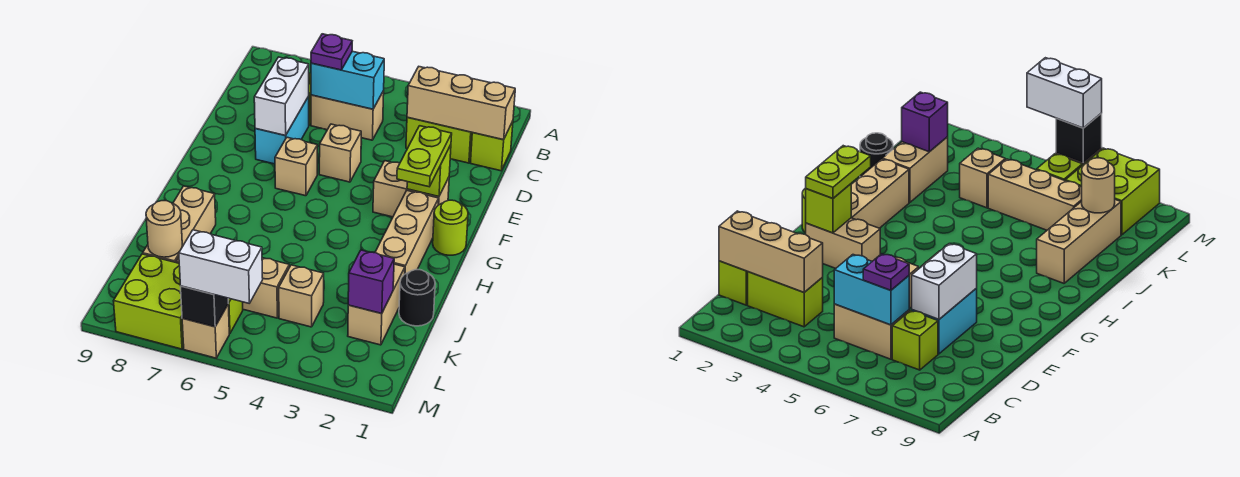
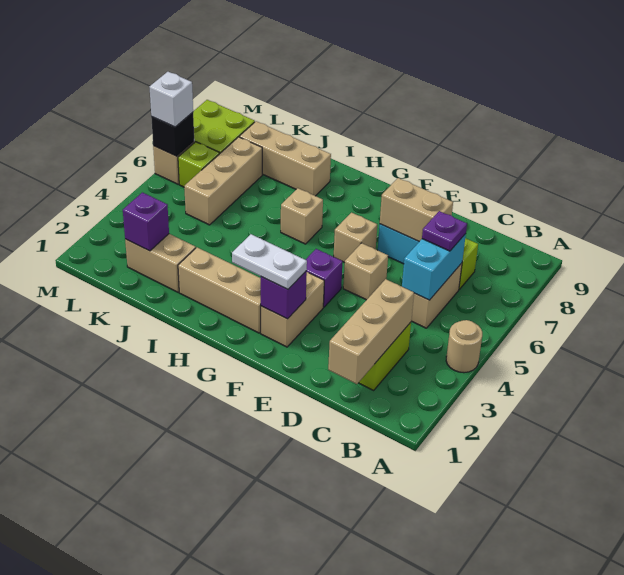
lime brick C1 level 1 -> none
white brick D7:E7 level 2 -> tan brick D7:E7 level 2
lime brick F2 level 2 -> purple brick F2 level 2
lime plate F2:G2 level 3 -> white plate F2:G2 level 3
none -> purple brick F4 level 1
lime round brick G1 level 1 -> none
black round brick J1 level 1 -> none
tan brick K4 level 1 -> tan brick H6 level 1
tan round brick K8 level 2 -> tan round brick A4 level 1
white brick M5:M6 level 3 -> white brick M6 level 3

